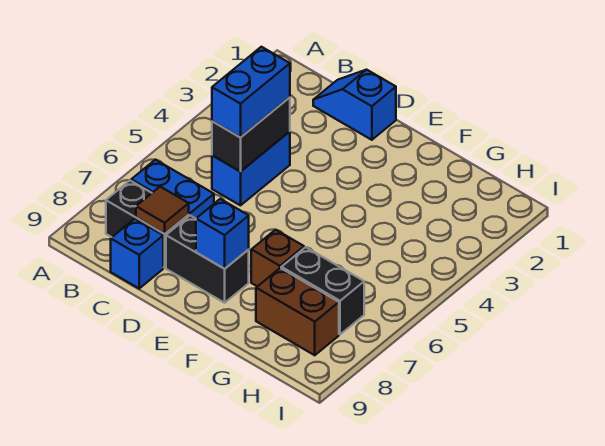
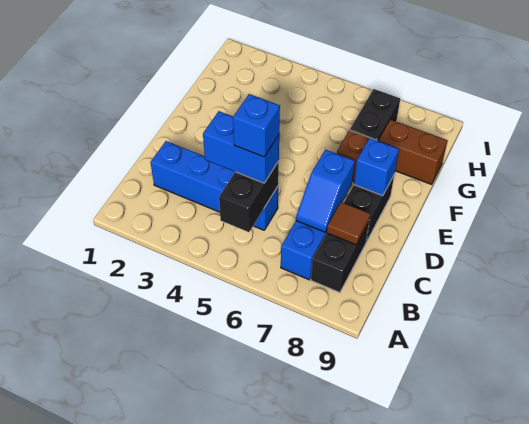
blue slope C1:D1 level 1 top D -> blue slope C7:D7 level 2 top D
blue brick C4:C5 level 1 -> blue brick C2:C5 level 1
black brick C4:C5 level 2 -> black brick B5:C5 level 2
blue brick C9 level 1 -> blue brick C5 level 4
brown brick G8:H8 level 1 -> brown brick G8:G9 level 1

